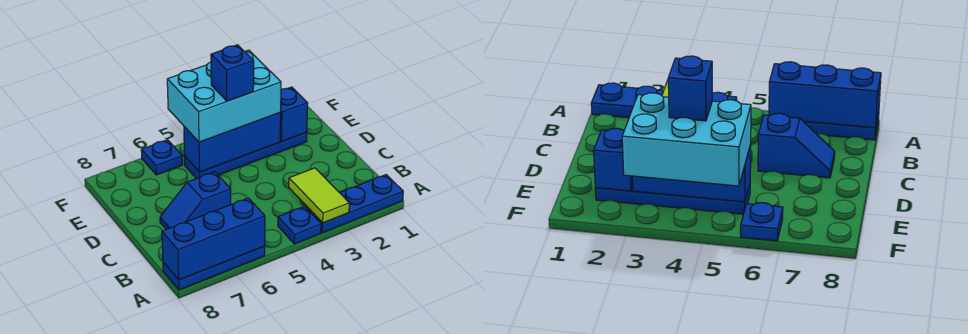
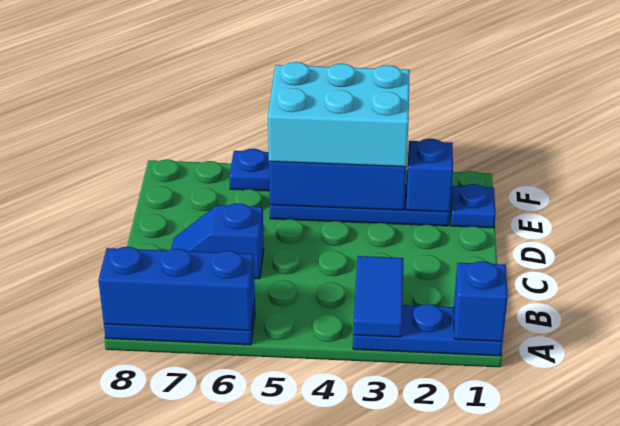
lime tile A3:B3 level 2 -> blue tile A3:B3 level 2
blue plate A4 level 1 -> blue plate E1 level 1
blue brick E4 level 4 -> blue brick A1 level 2

